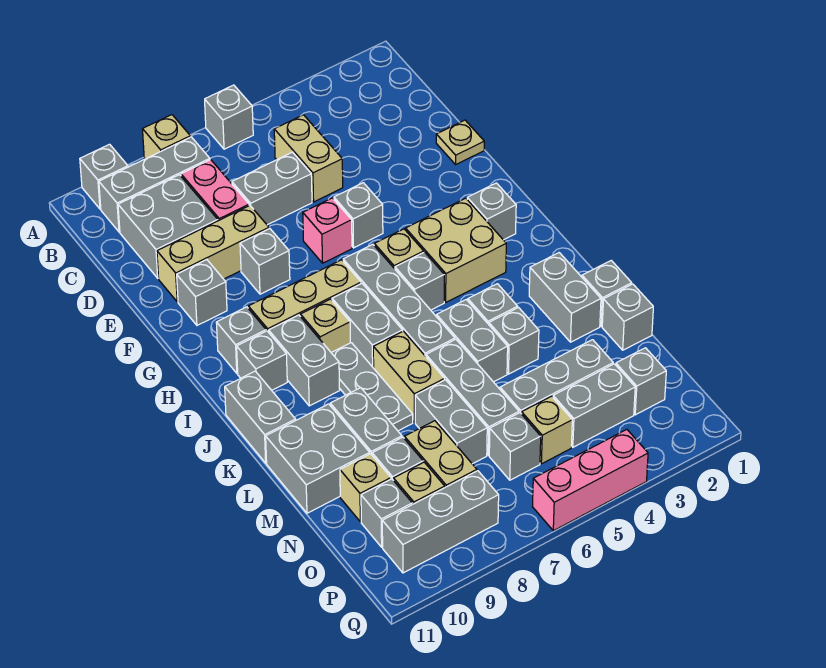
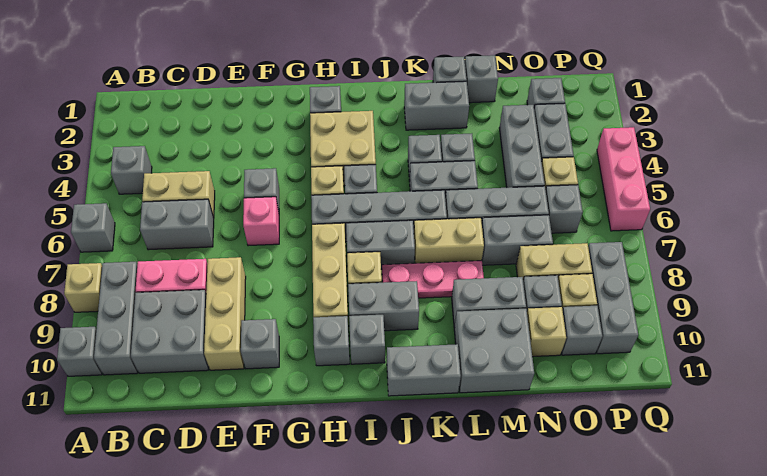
grey brick D6:D7 level 1 -> grey brick C6:D6 level 1
tan plate E1 level 1 -> none
grey brick F8 level 1 -> grey brick B4 level 1
grey plate J8:L8 level 1 -> pink plate J8:L8 level 1

